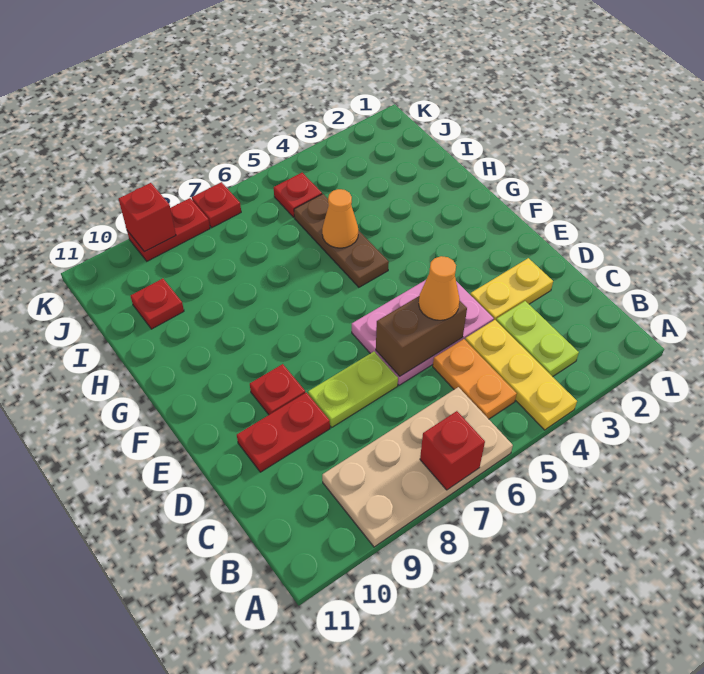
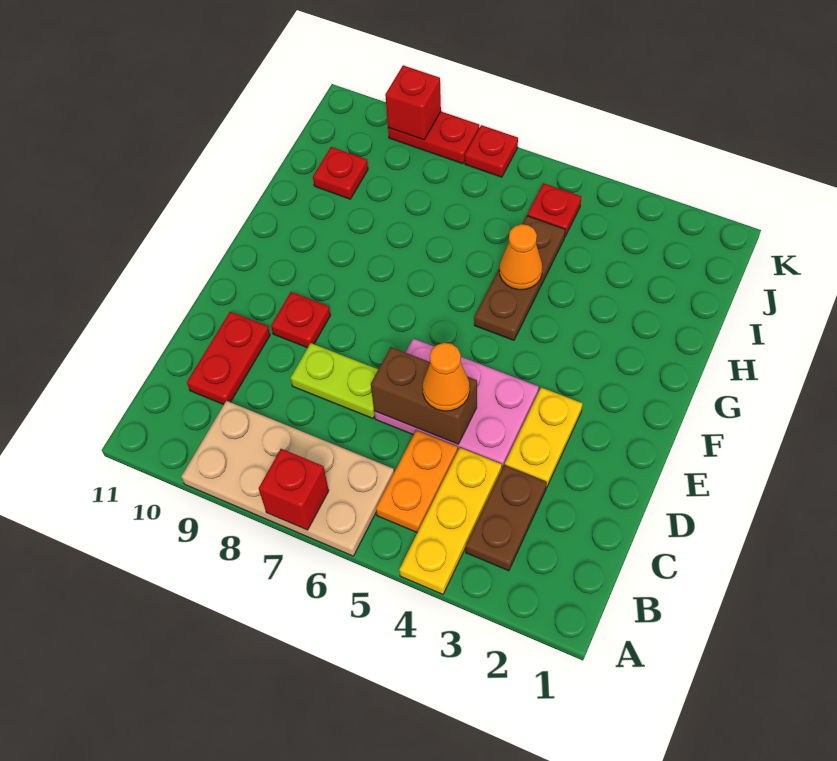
lime plate B3:C3 level 1 -> brown plate B3:C3 level 1
yellow plate D2:D3 level 1 -> yellow plate D3:E3 level 1
red plate D9:D10 level 1 -> red plate C10:D10 level 1

